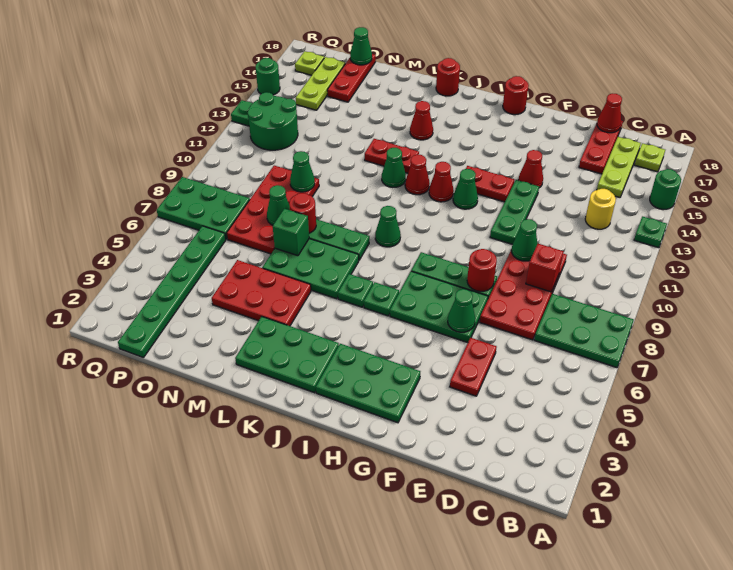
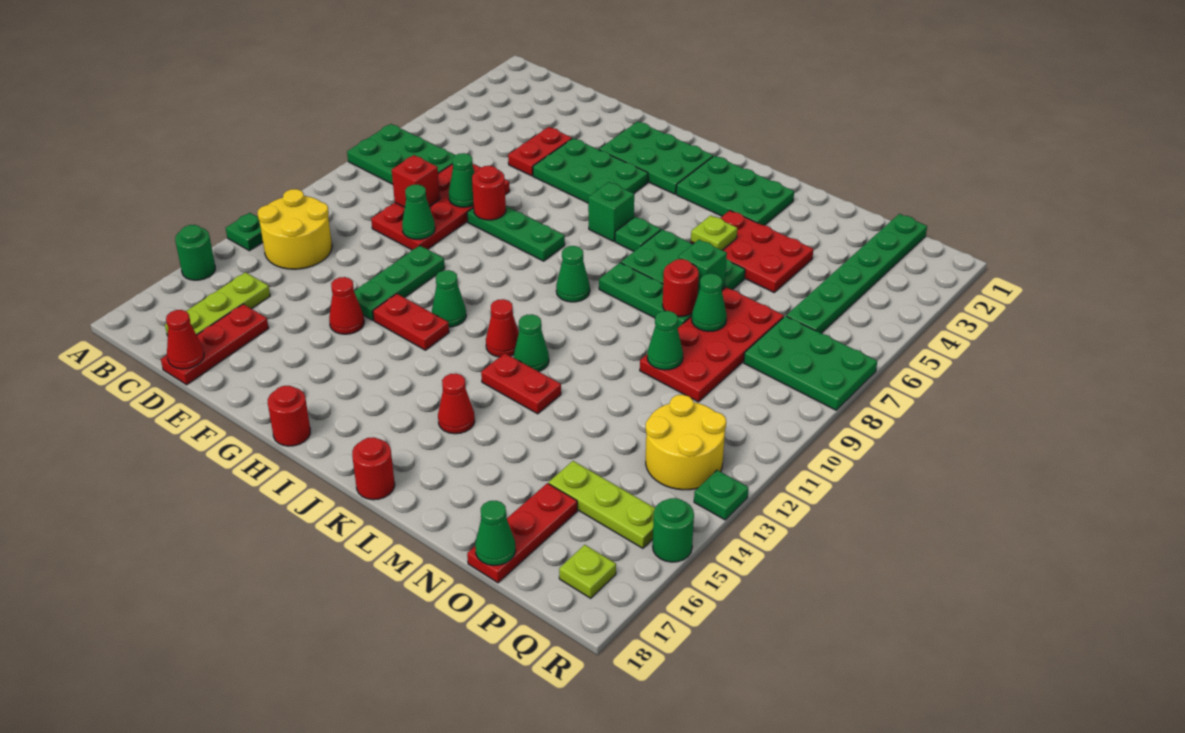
lime plate B17 level 1 -> lime plate L5 level 2
yellow round brick C13 level 1 -> yellow round brick B12:C13 level 1
green plate F6:H7 level 1 -> green plate F4:H5 level 1
green cone F6 level 2 -> green cone E8 level 2
green plate I6 level 1 -> green brick I6 level 1
red cone I12 level 1 -> none
green round brick P12:Q13 level 1 -> yellow round brick P12:Q13 level 1
lime plate P15:P17 level 1 -> lime plate O15:Q15 level 1

